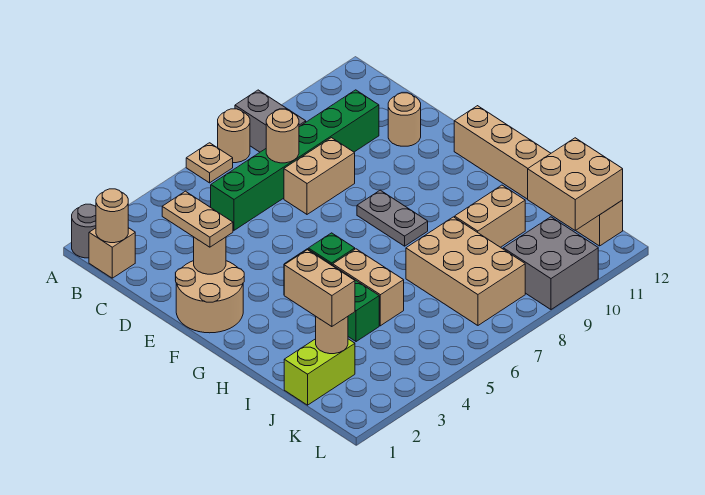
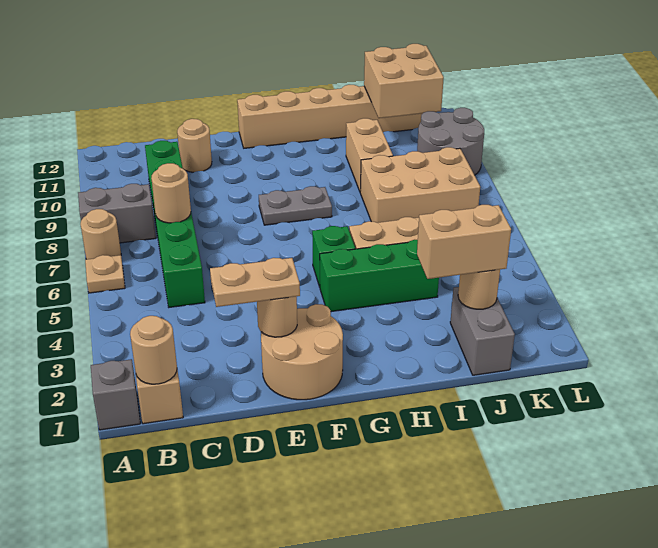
grey round brick A1 level 1 -> grey brick A1 level 1
tan brick D7:D8 level 1 -> none
lime brick J1:J2 level 1 -> grey brick J1:J2 level 1
grey brick K9:L10 level 1 -> grey round brick K9:L10 level 1

